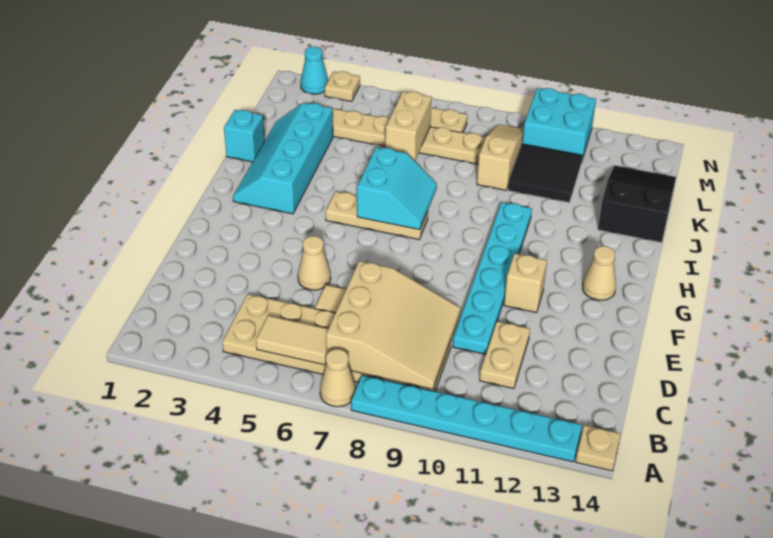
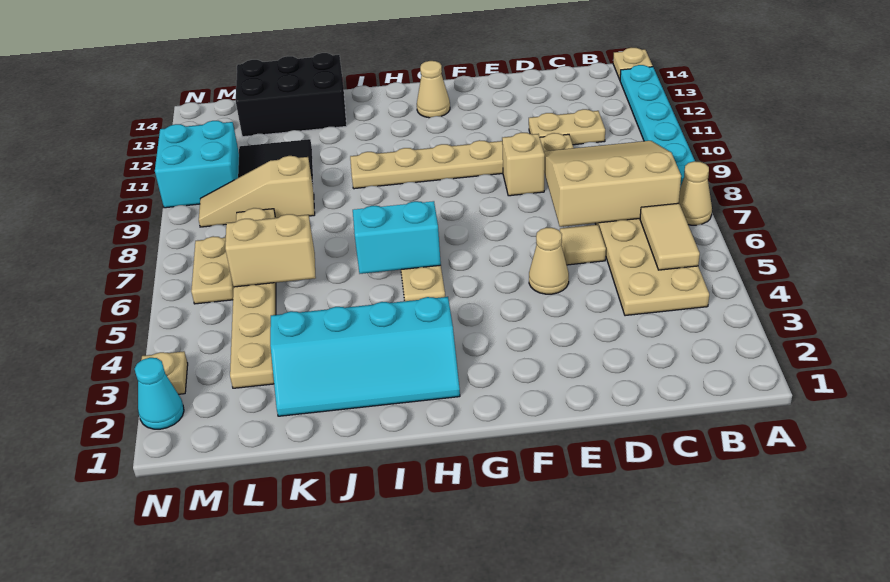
cyan plate D10:I10 level 1 -> tan plate D10:I10 level 1
tan brick F11 level 1 -> tan brick E9 level 1
cyan brick J1 level 1 -> none
black slope J13:L14 level 1 top J -> black brick J13:L14 level 1

